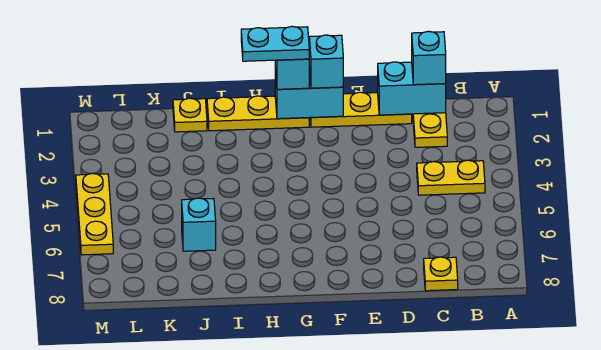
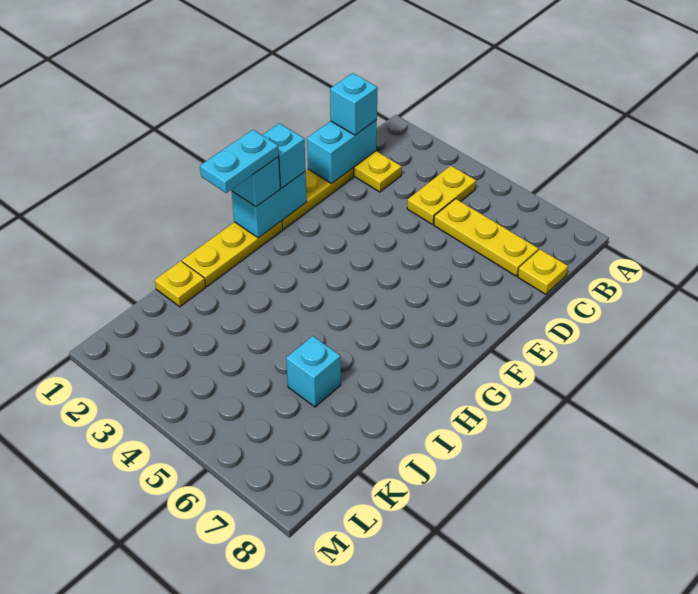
yellow plate M4:M6 level 1 -> yellow plate C5:C7 level 1

